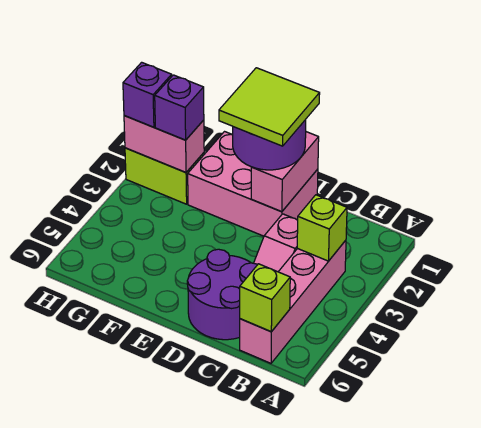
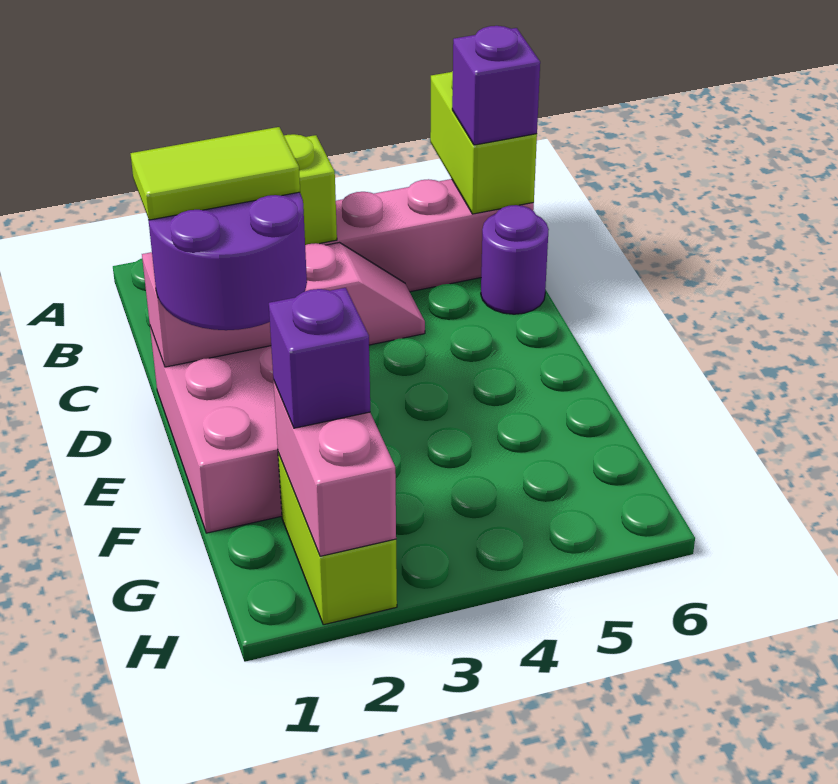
lime brick B6 level 2 -> lime brick A6:B6 level 2
purple round brick C5:D6 level 1 -> purple round brick C6 level 1
lime tile D1:E2 level 4 -> lime tile D1:D2 level 4
purple brick H2 level 3 -> purple brick B6 level 3

